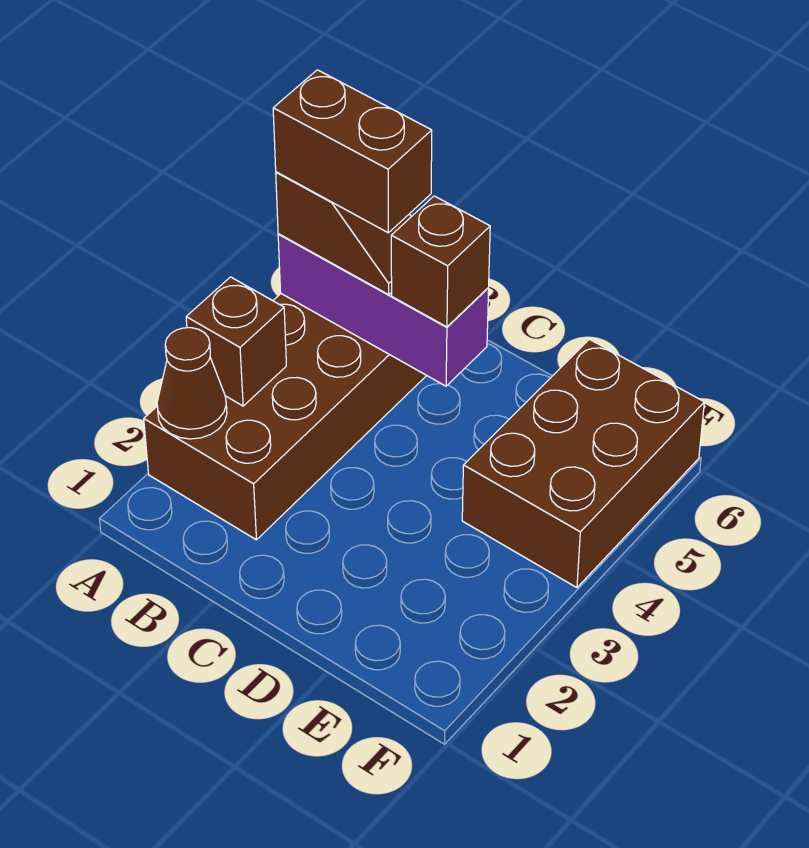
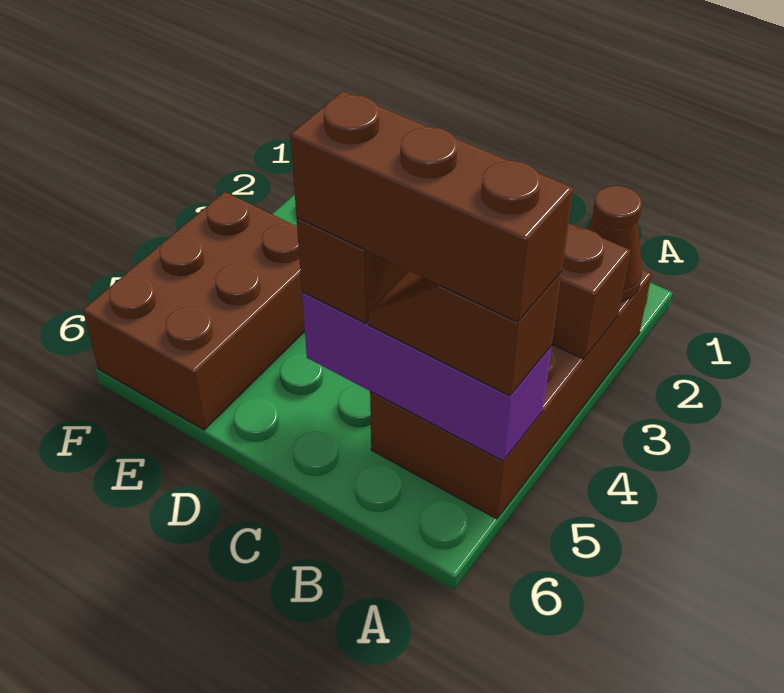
brown brick A5:B5 level 4 -> brown brick A5:C5 level 4

